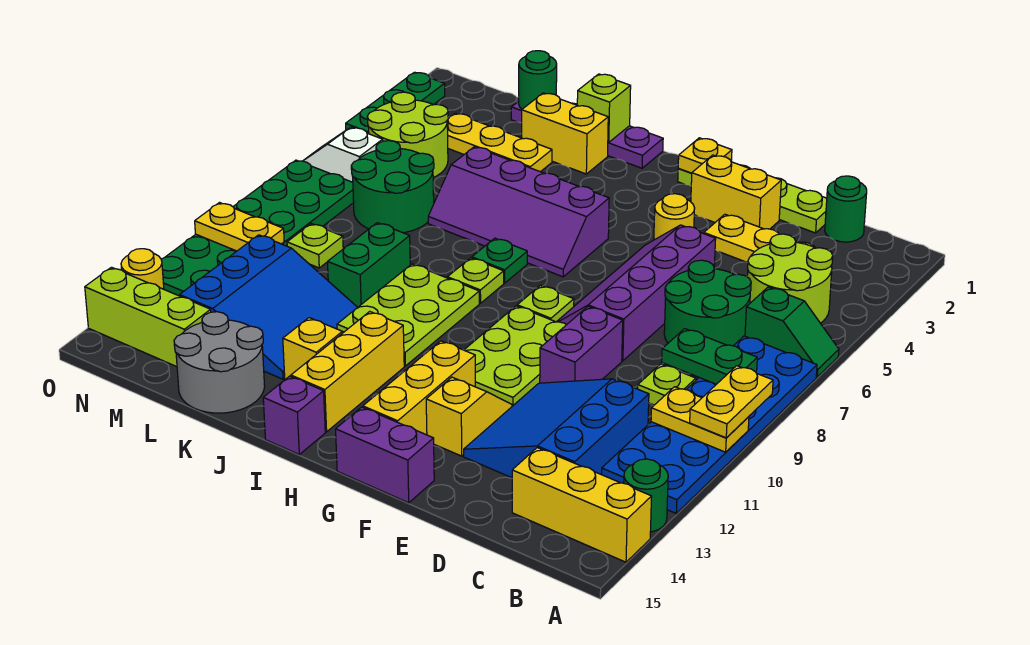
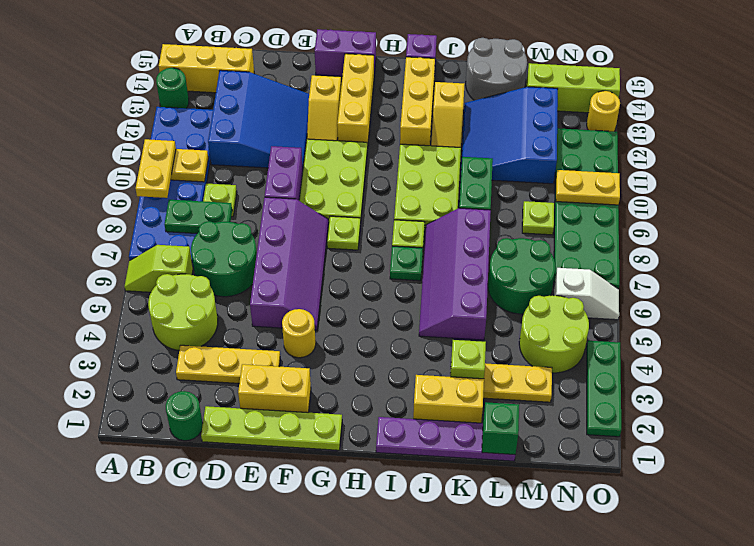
green slope A6:B6 level 1 top B -> lime slope A6:B6 level 1 top B
yellow plate G1 level 2 -> none
purple slope H5:K6 level 1 top 5 -> purple slope J5:K8 level 1 top K
lime brick J1 level 2 -> lime brick K3 level 2
green round brick L1 level 2 -> green brick L1 level 2

